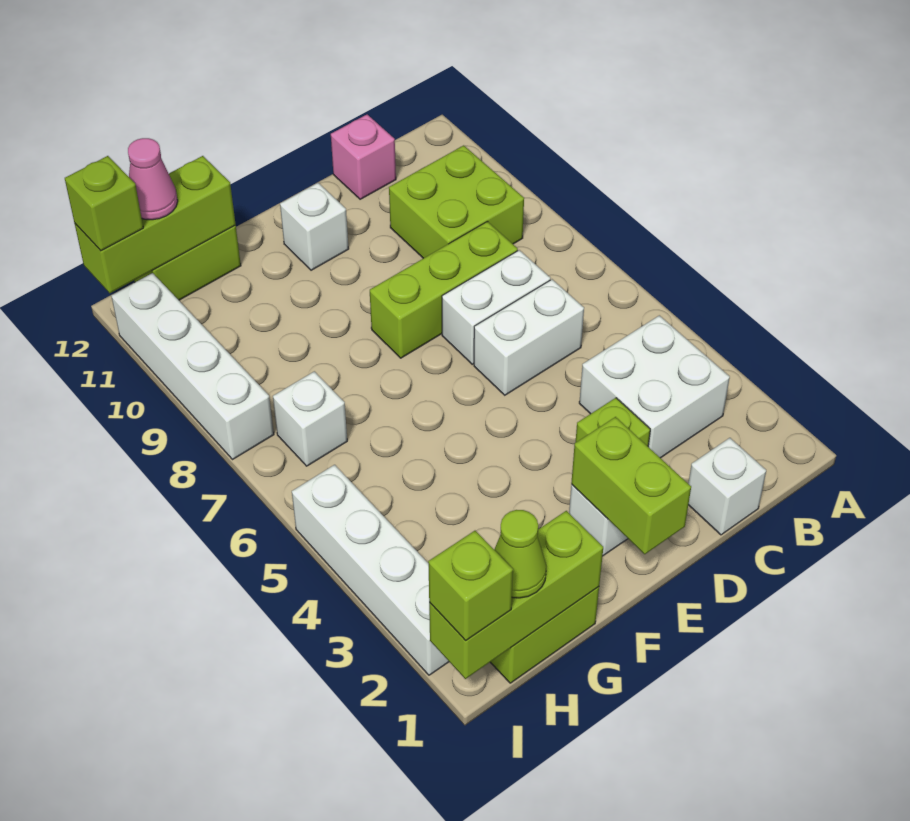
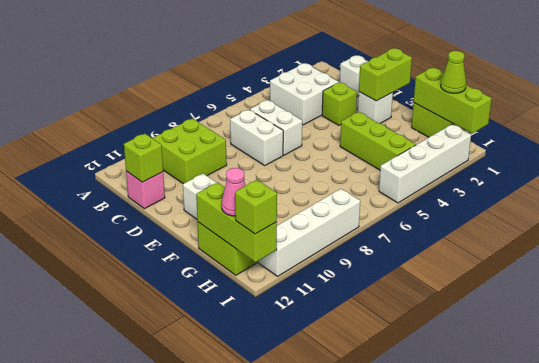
lime brick C8:E8 level 1 -> lime brick F4:H4 level 1
white brick H7 level 1 -> none
lime brick I1 level 3 -> lime brick C12 level 2

